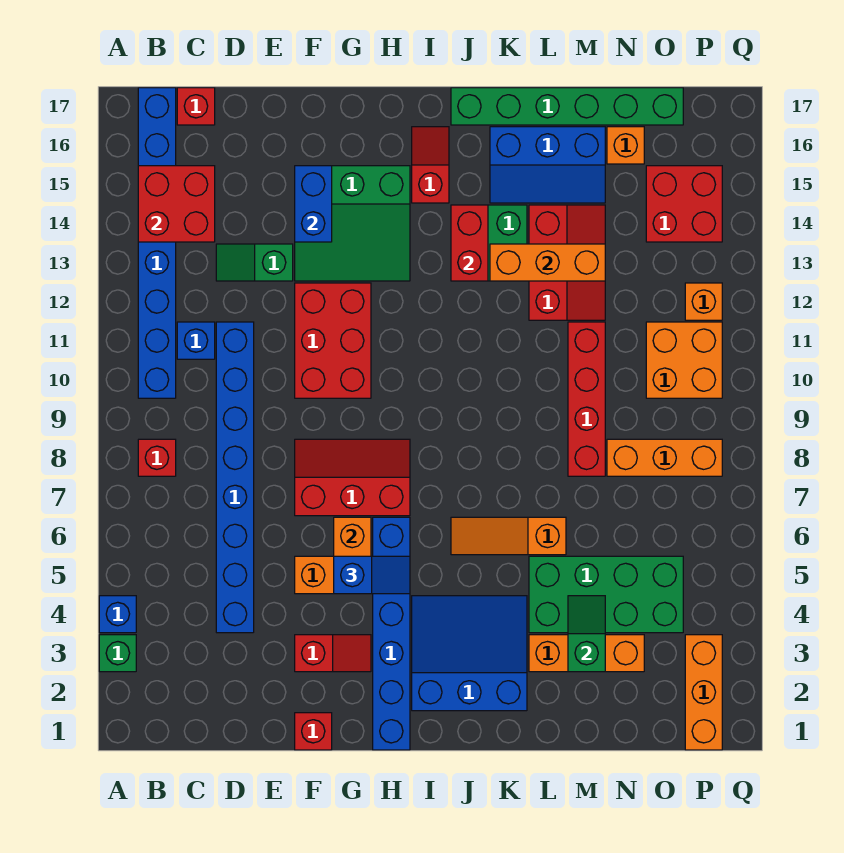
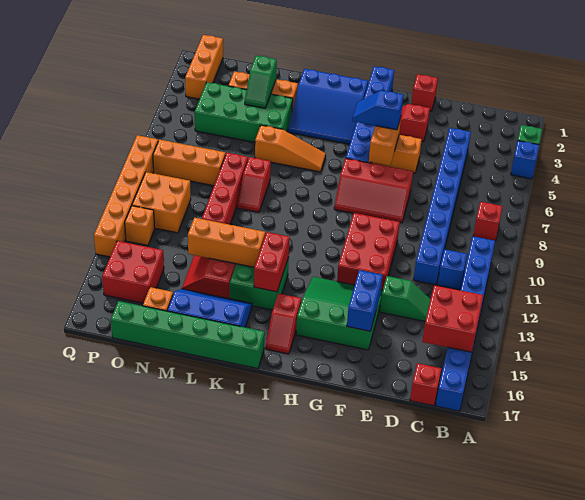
none -> red slope L8:L9 level 1 top 8
none -> orange brick Q8:Q13 level 1

